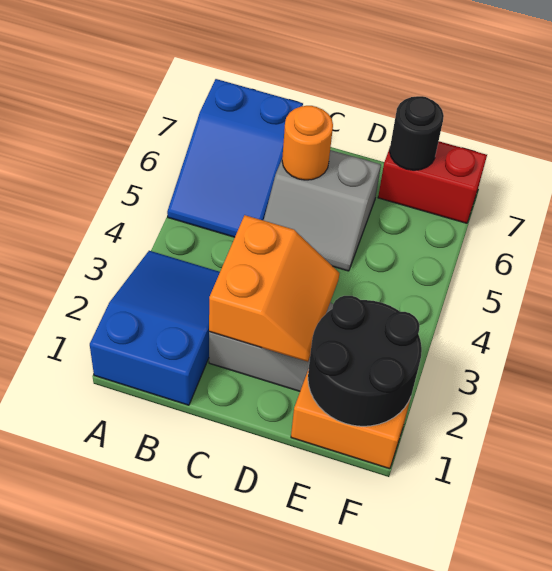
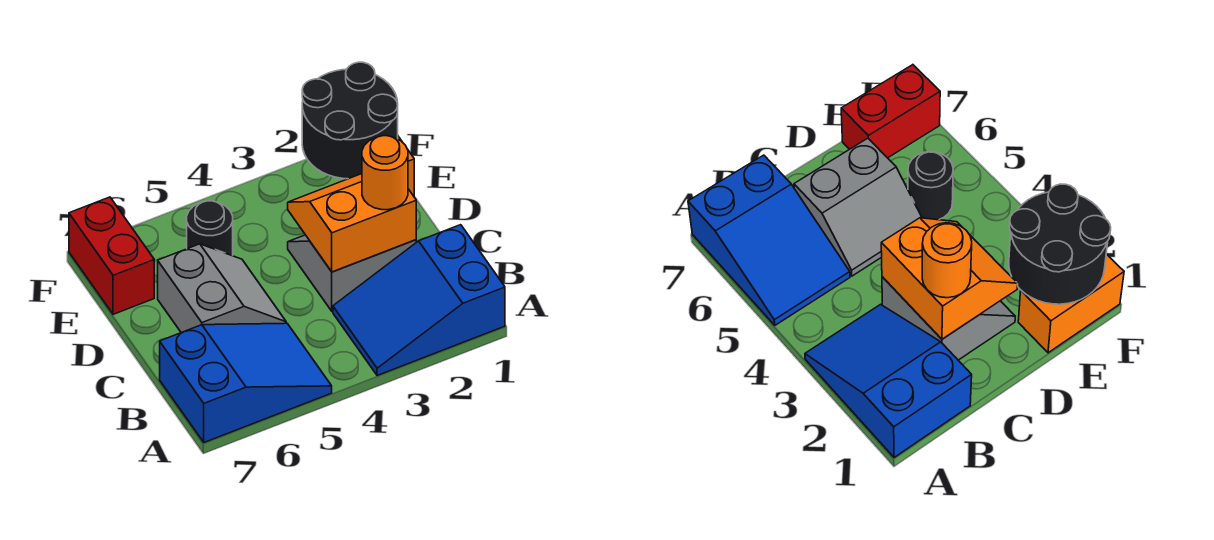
orange round brick C6 level 2 -> orange round brick C2 level 3
black round brick E7 level 2 -> black round brick E5 level 1

